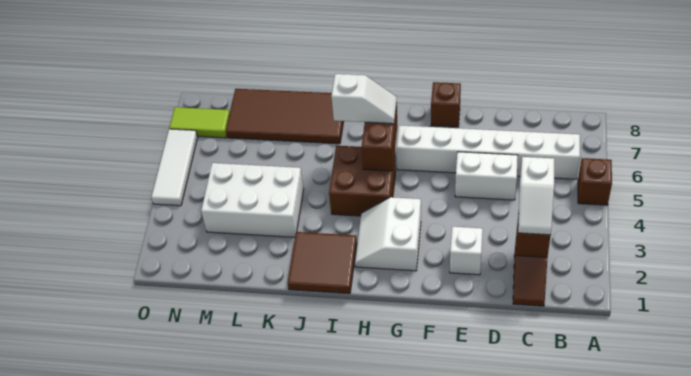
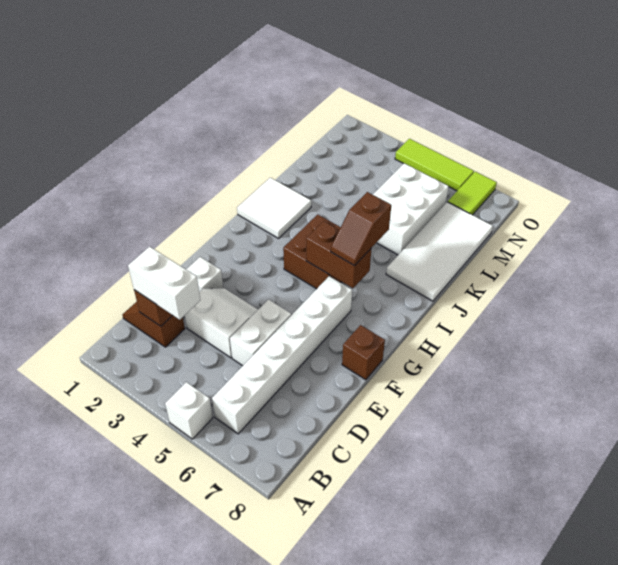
brown brick A5 level 1 -> white brick A5 level 1
white slope C2:C3 level 3 top 3 -> white brick C2:C3 level 3
white slope G2:H3 level 1 top G -> white slope D3:E4 level 1 top D
white slope H6:I6 level 3 top I -> brown slope H6:I6 level 3 top I
brown tile I1:J2 level 1 -> white tile I1:J2 level 1
brown tile J7:M8 level 1 -> white tile J7:M8 level 1
white brick K3:M4 level 1 -> white brick K5:M6 level 1
white tile O4:O6 level 1 -> lime tile O4:O6 level 1

